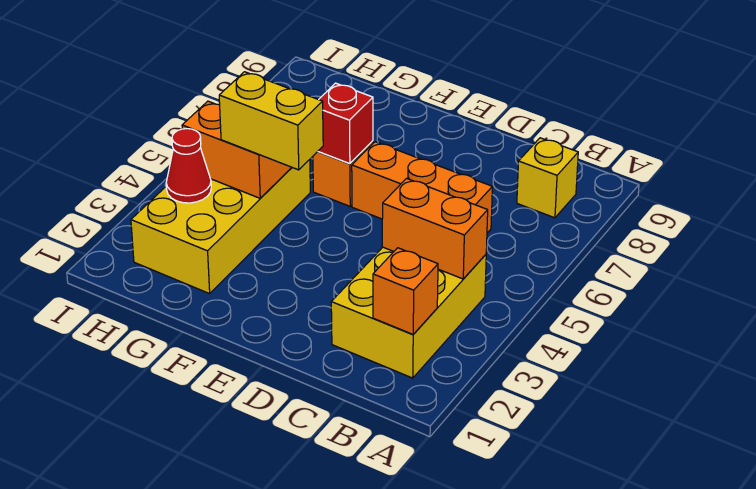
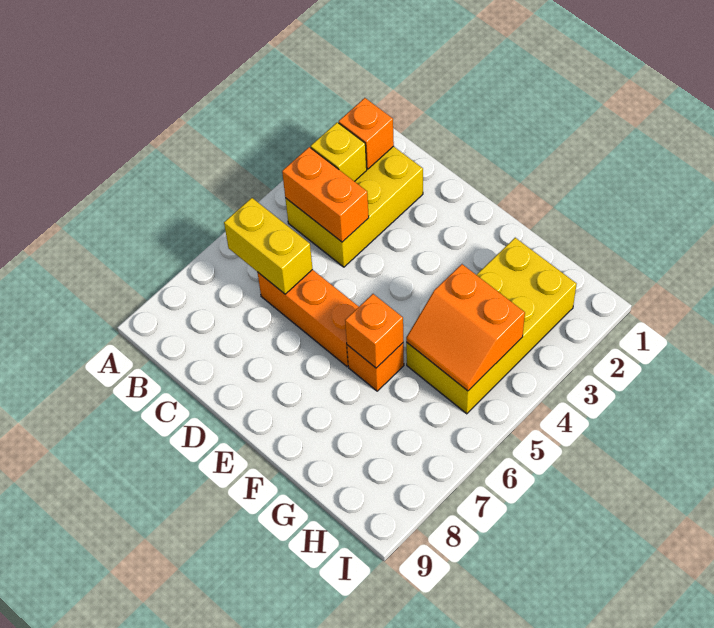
yellow brick B8 level 1 -> yellow brick B3 level 2
yellow brick F4:G4 level 3 -> yellow brick B6:C6 level 2
red brick F6 level 2 -> orange brick F6 level 2
red cone H3 level 2 -> none

